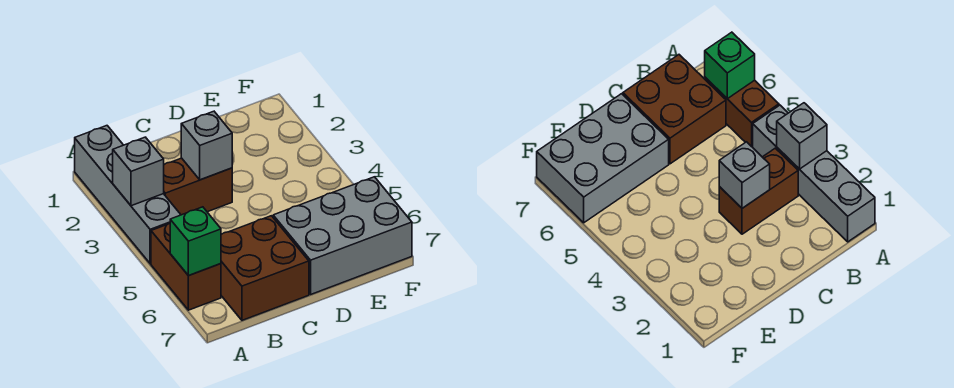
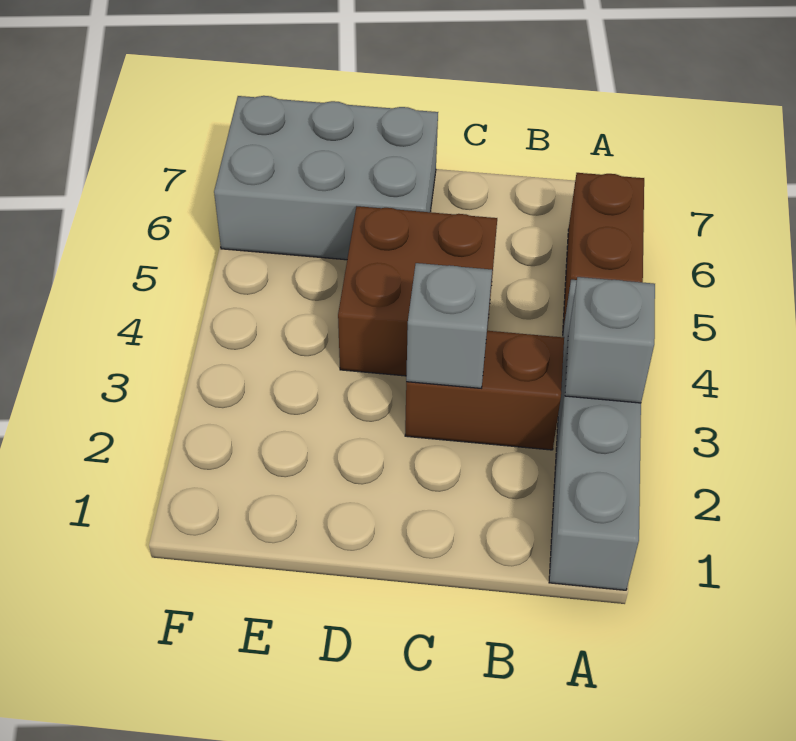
green brick A6 level 2 -> none
brown brick B6:C7 level 1 -> brown brick C4:D5 level 1

